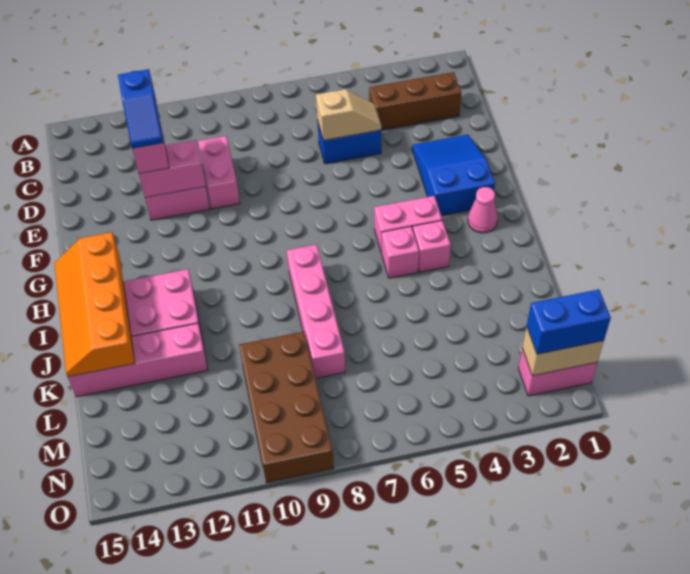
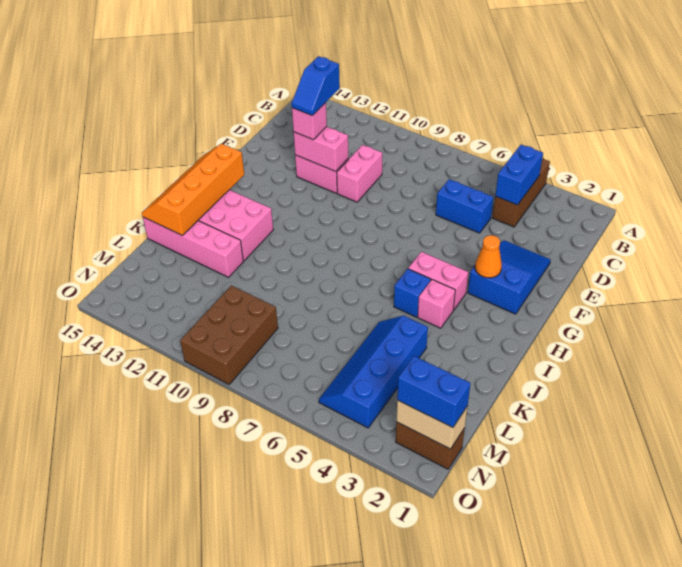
none -> blue brick B4:C4 level 2
brown brick C2:C4 level 1 -> brown brick A4:C4 level 1
tan slope D5:D6 level 2 top 6 -> none
none -> orange cone G3 level 2
pink cone H2 level 1 -> none
pink brick I5 level 1 -> blue brick I5 level 1
pink brick I8:L8 level 1 -> none
none -> blue slope K4:N5 level 1 top 4
brown brick L9:O10 level 1 -> brown brick M9:O10 level 1
pink brick N1:N2 level 1 -> brown brick N1:N2 level 1

